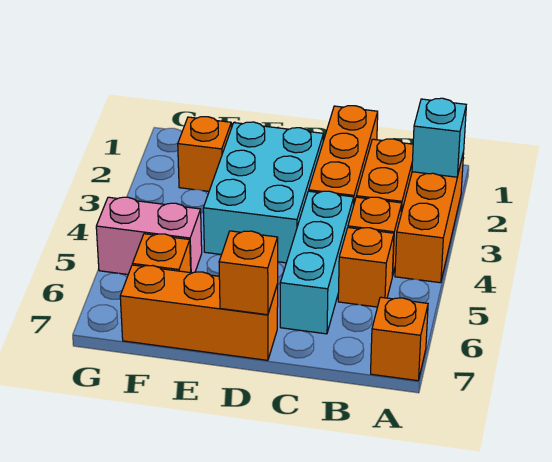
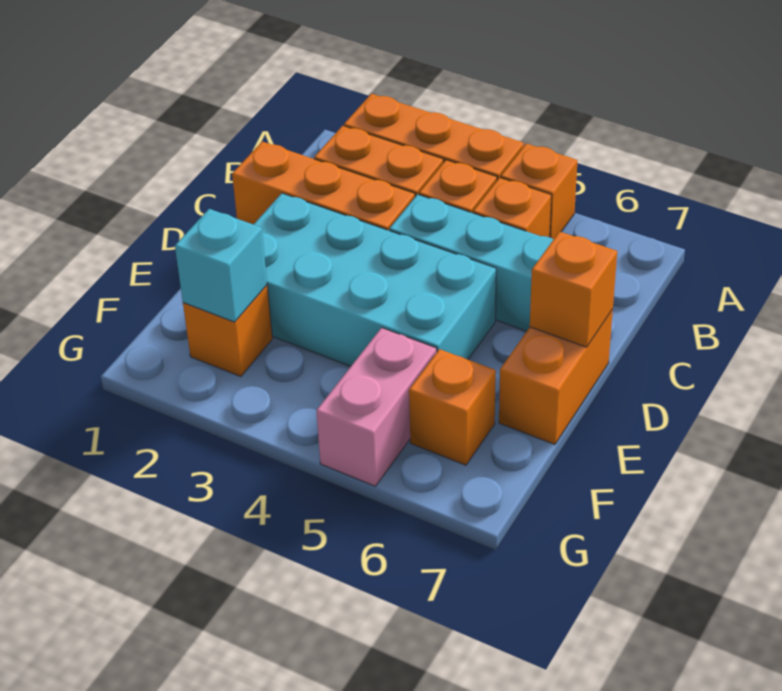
cyan brick A2 level 2 -> cyan brick F2 level 2
orange brick A7 level 1 -> orange brick A5 level 1
cyan brick D2:E4 level 1 -> cyan brick D2:E5 level 1
orange brick D7:F7 level 1 -> orange brick D7:E7 level 1

